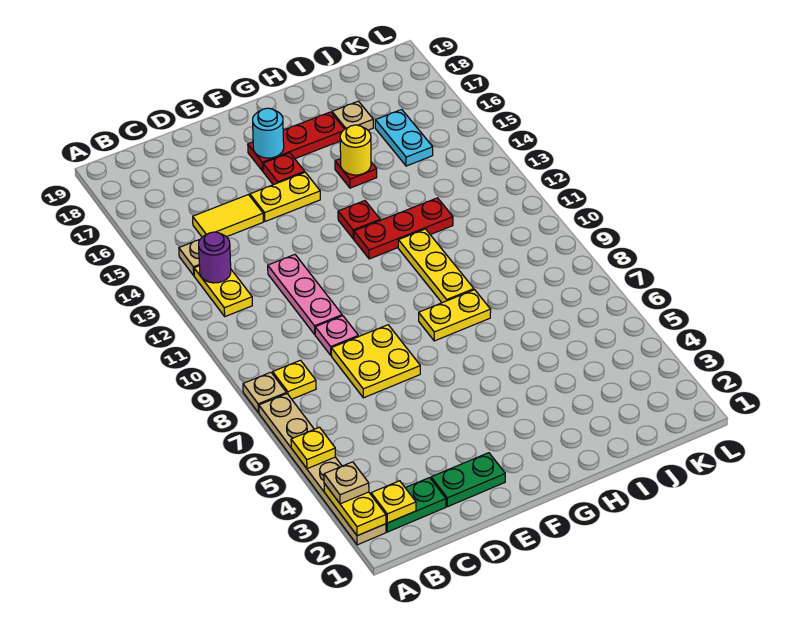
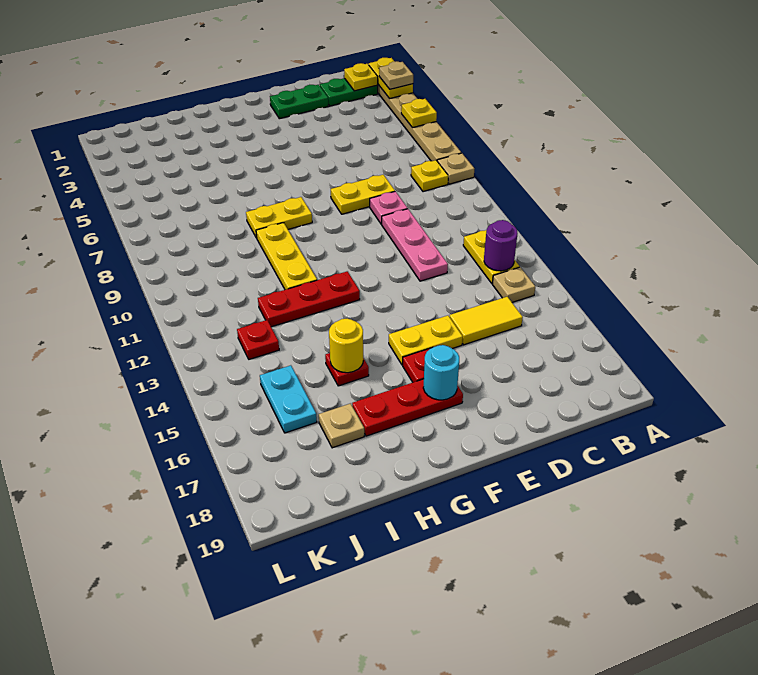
yellow plate D7:E8 level 1 -> yellow plate D8:E8 level 1
red plate G13 level 1 -> red plate J13 level 1

